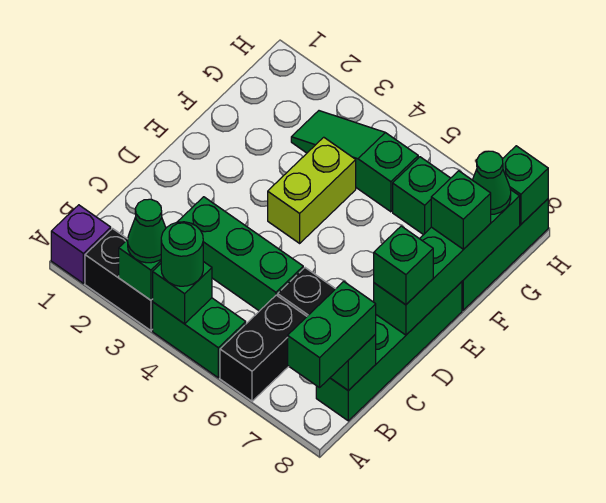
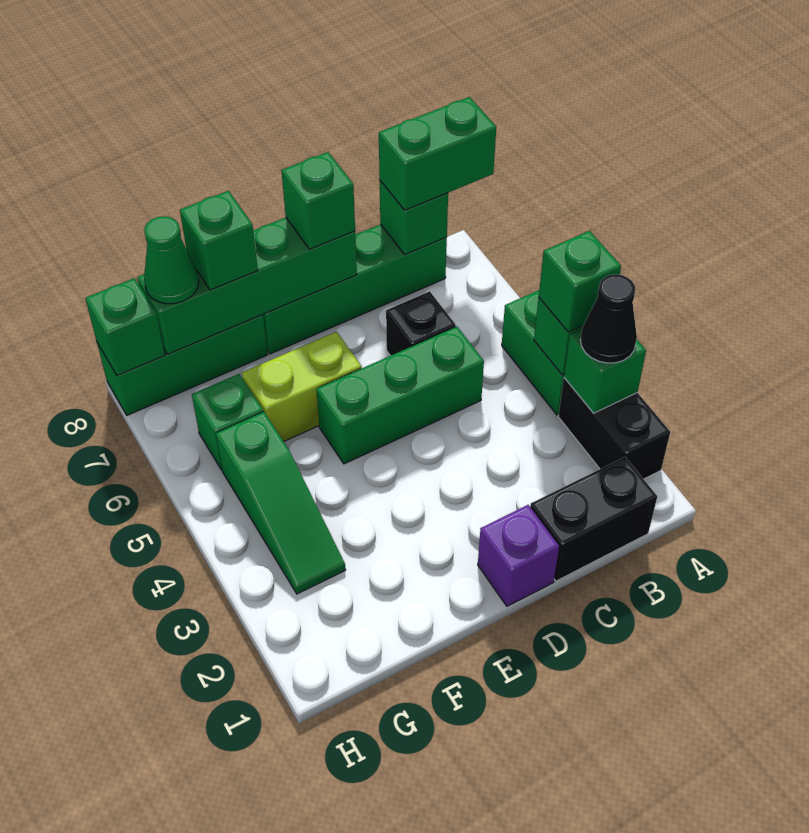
purple brick A1 level 1 -> purple brick D1 level 1
green cone A3 level 3 -> black cone A3 level 3
green round brick A4 level 3 -> green brick A4 level 3
black brick A6:B6 level 1 -> black brick B1:C1 level 1
green brick C3:C5 level 1 -> green brick C5:E5 level 1
lime brick E4:F4 level 1 -> lime brick E6:F6 level 1

